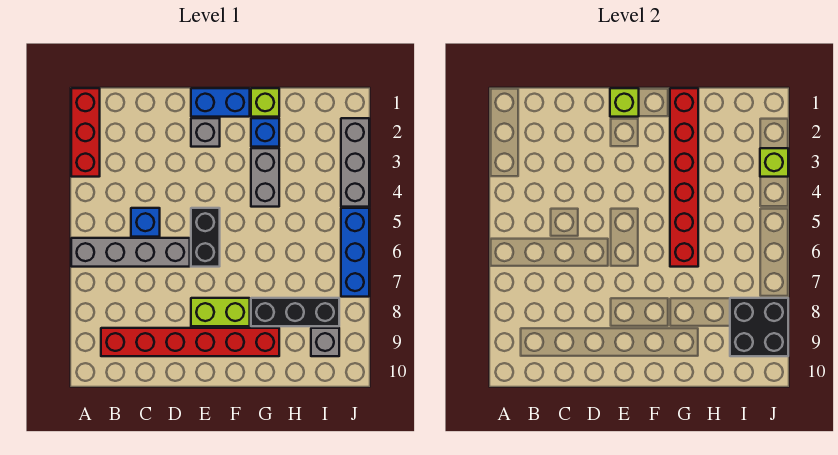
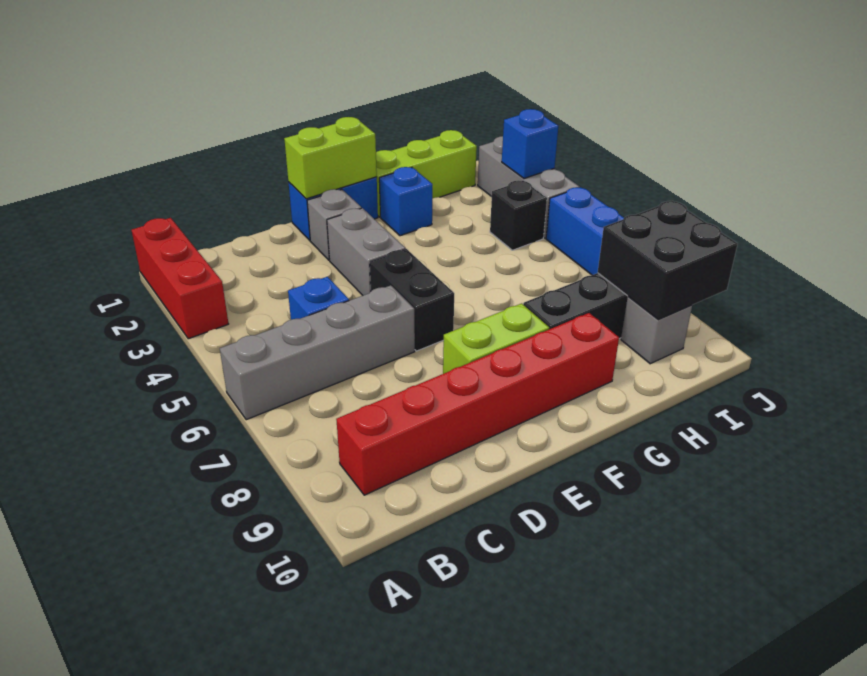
lime brick E1 level 2 -> lime brick E1:F1 level 2
lime brick G1 level 1 -> lime brick G1:I1 level 1
red brick G1:G6 level 2 -> none
grey brick G3:G4 level 1 -> grey brick E3:E4 level 1
none -> black brick I4 level 1
lime brick J3 level 2 -> blue brick J3 level 2

